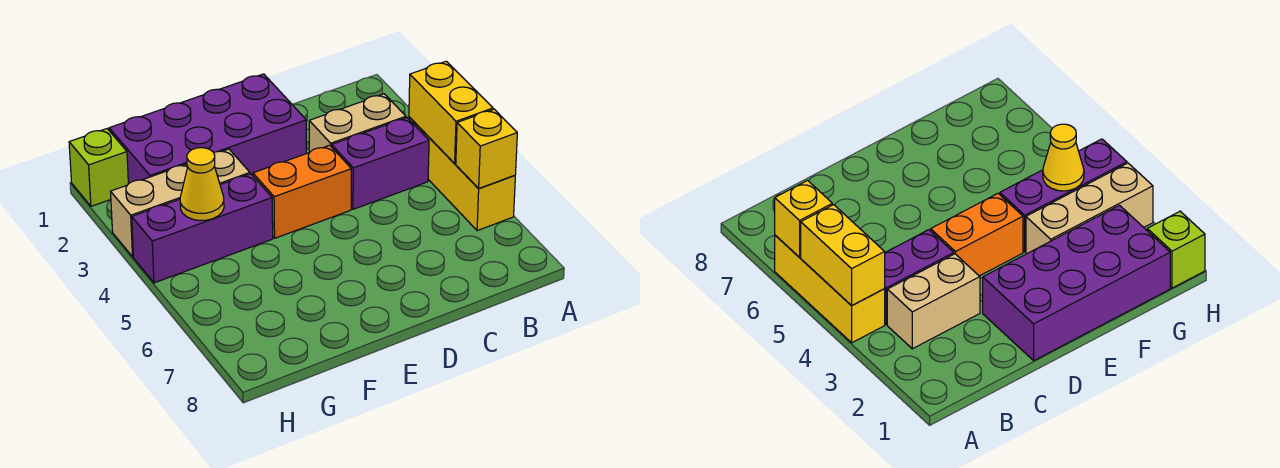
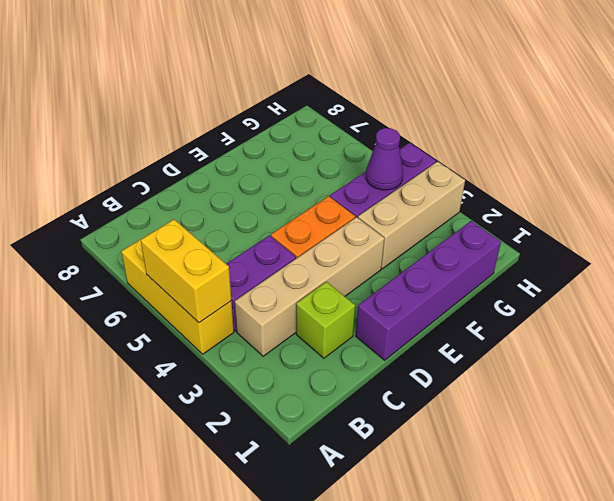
yellow brick A6 level 2 -> none
tan brick B3:C3 level 1 -> tan brick B3:E3 level 1
purple brick D1:G2 level 1 -> purple brick D1:G1 level 1
yellow cone G4 level 2 -> purple cone G4 level 2
lime brick H1 level 1 -> lime brick C2 level 1

